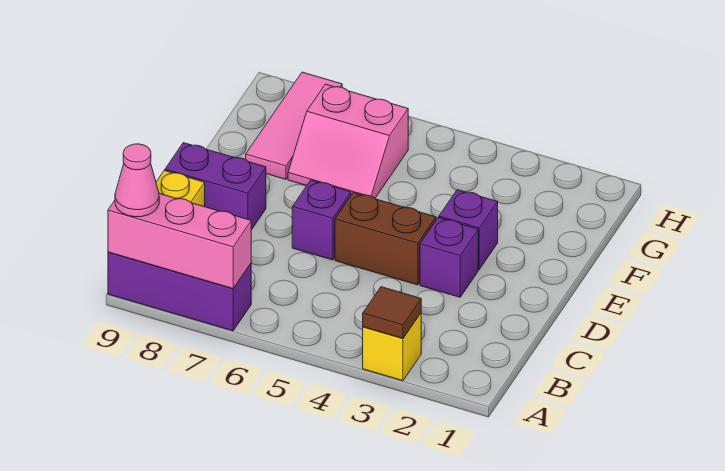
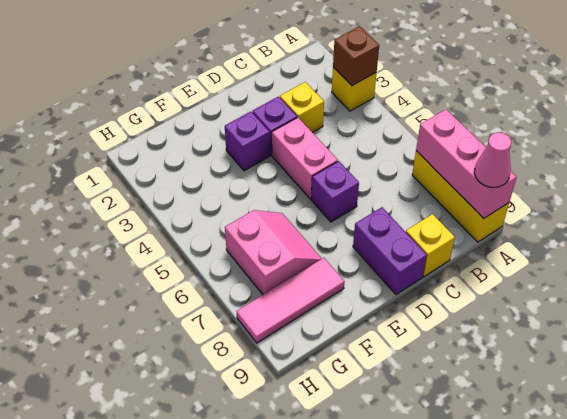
brown tile A3 level 2 -> brown brick A3 level 2
purple brick A7:A9 level 1 -> yellow brick A7:A9 level 1
none -> yellow brick C3 level 1
brown brick D4:D5 level 1 -> pink brick D4:D5 level 1

